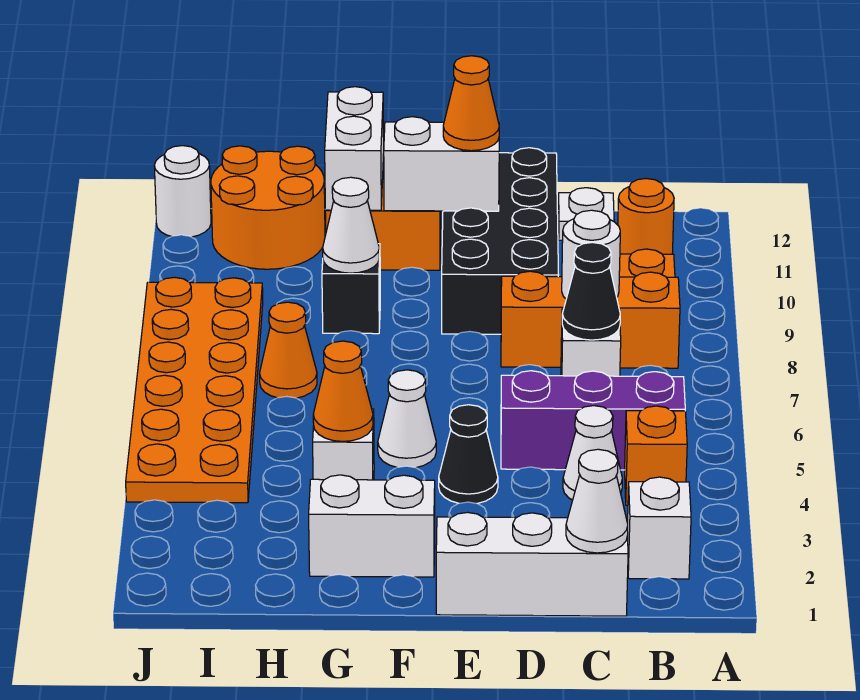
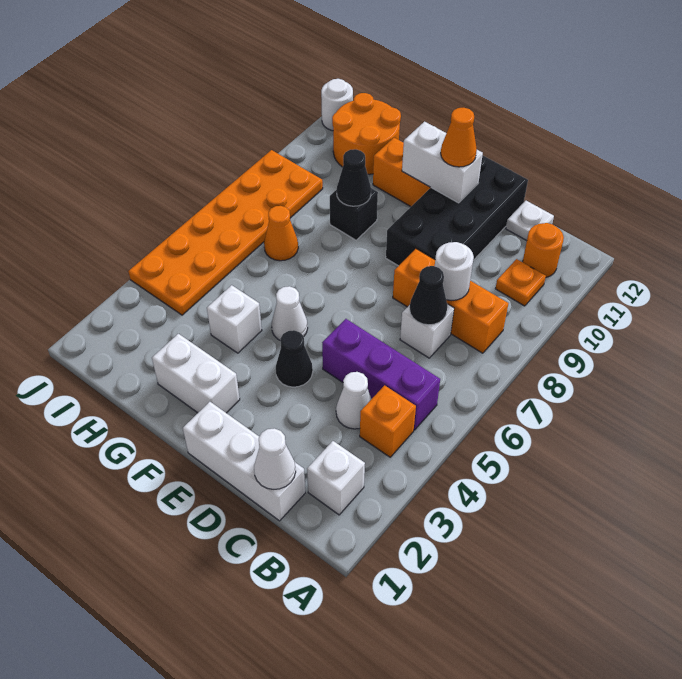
orange cone G4 level 2 -> none
white cone G9 level 2 -> black cone G9 level 2
white brick G11:G12 level 2 -> none

